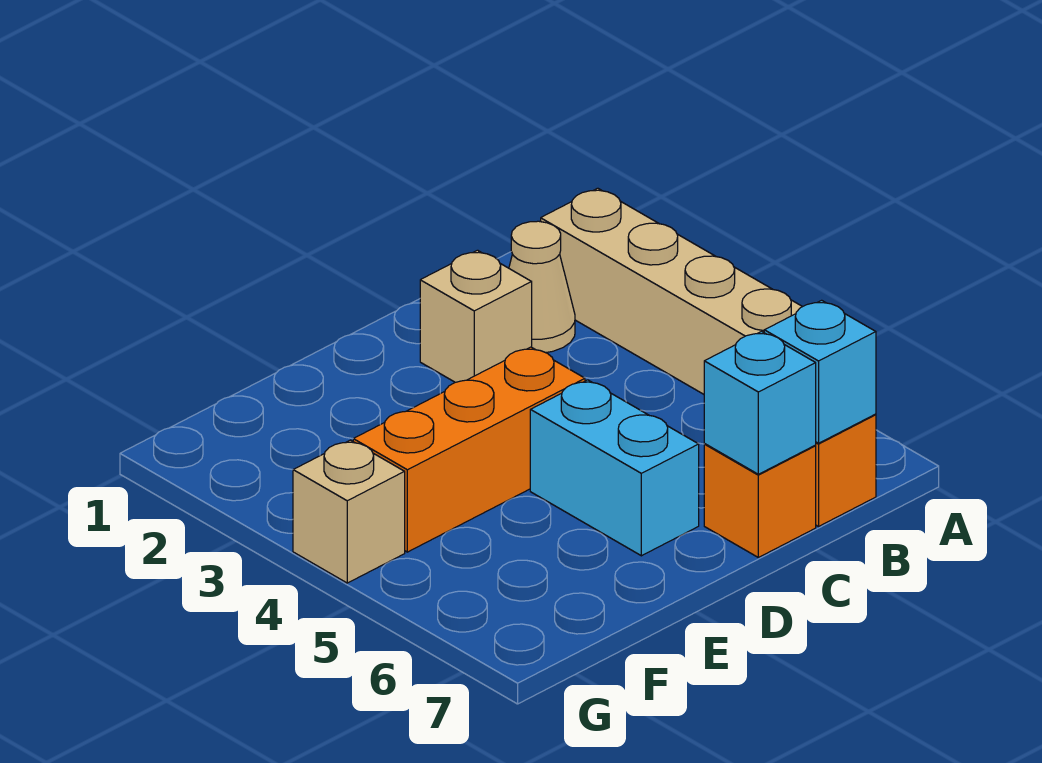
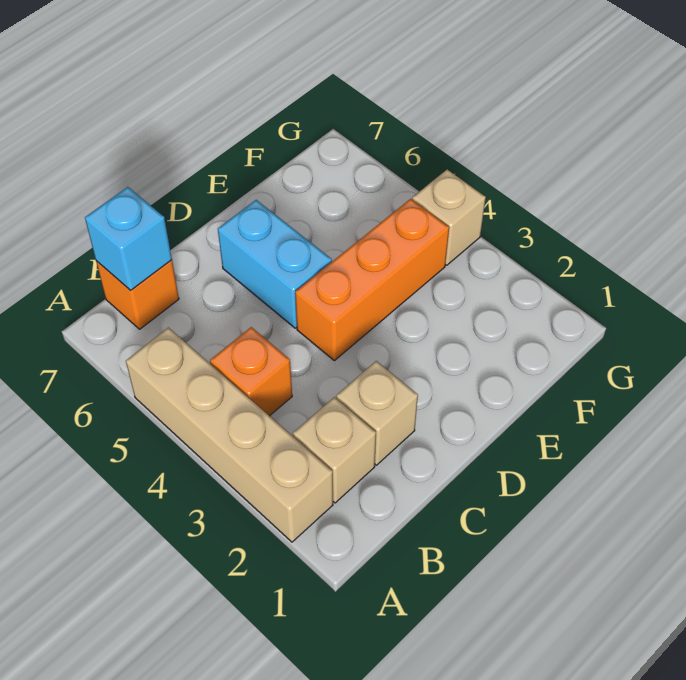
tan cone B2 level 1 -> tan brick B2 level 1
orange brick C7 level 1 -> orange brick B4 level 1
cyan brick C7 level 2 -> none

